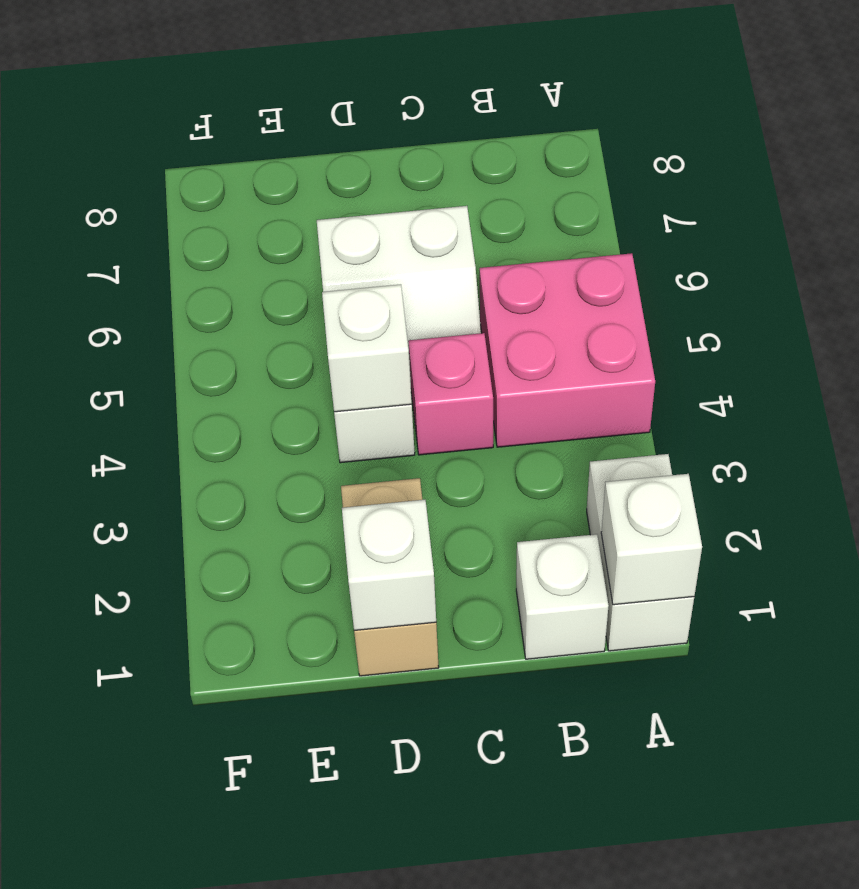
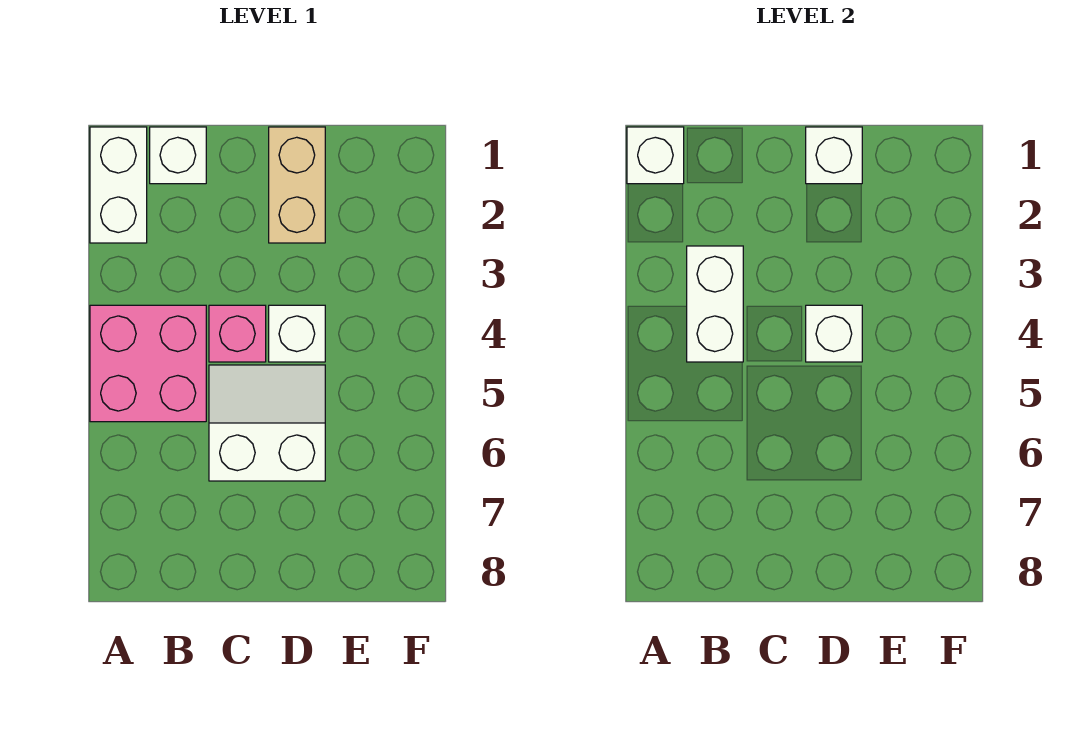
none -> white brick B3:B4 level 2

